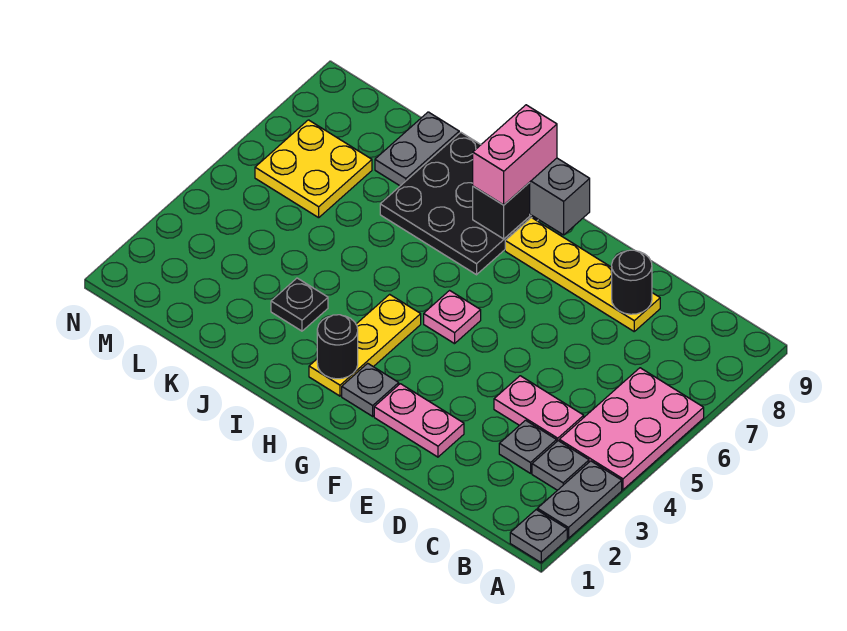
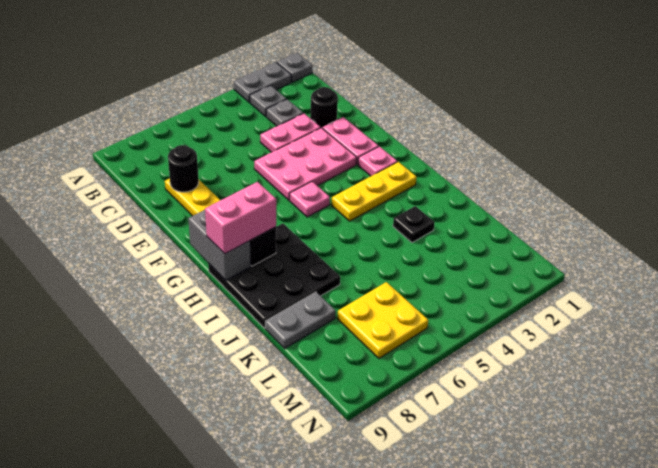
pink plate A4:B6 level 1 -> pink plate E3:F5 level 1
pink plate C4:D4 level 1 -> pink plate D3:D4 level 1
grey plate G2 level 1 -> pink plate G2 level 1
black round brick H2 level 2 -> black round brick D2 level 1

